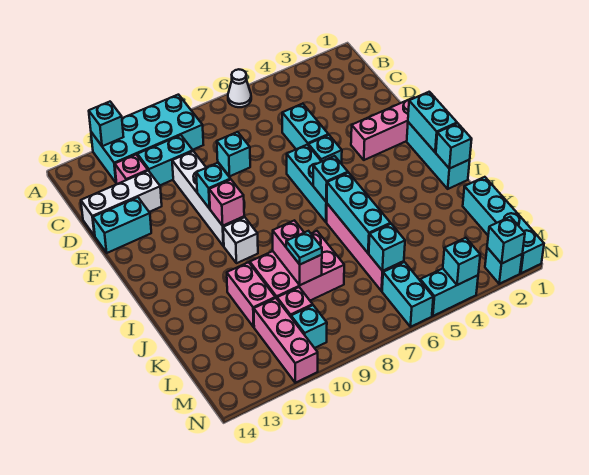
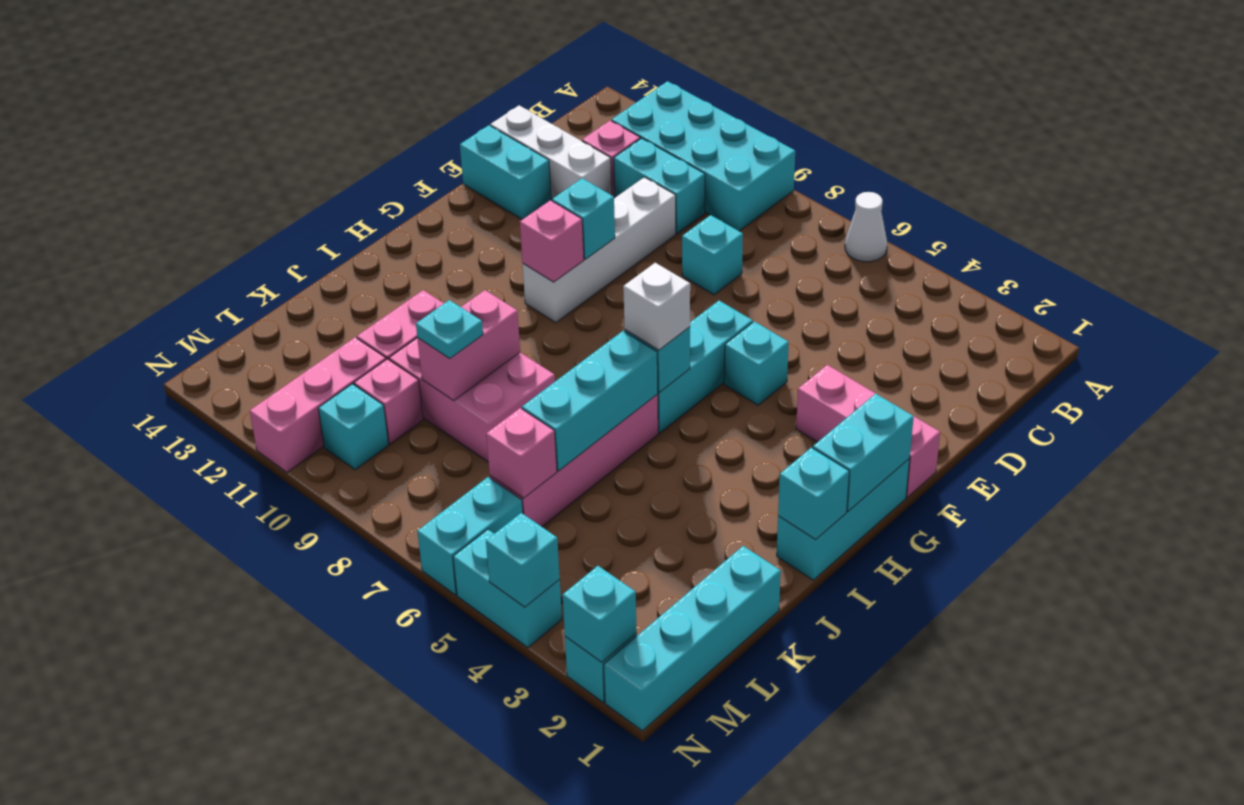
cyan brick A12 level 2 -> none
cyan brick D5:E5 level 1 -> none
white brick H10 level 1 -> white brick H6 level 3
cyan brick L6 level 2 -> pink brick L6 level 2

